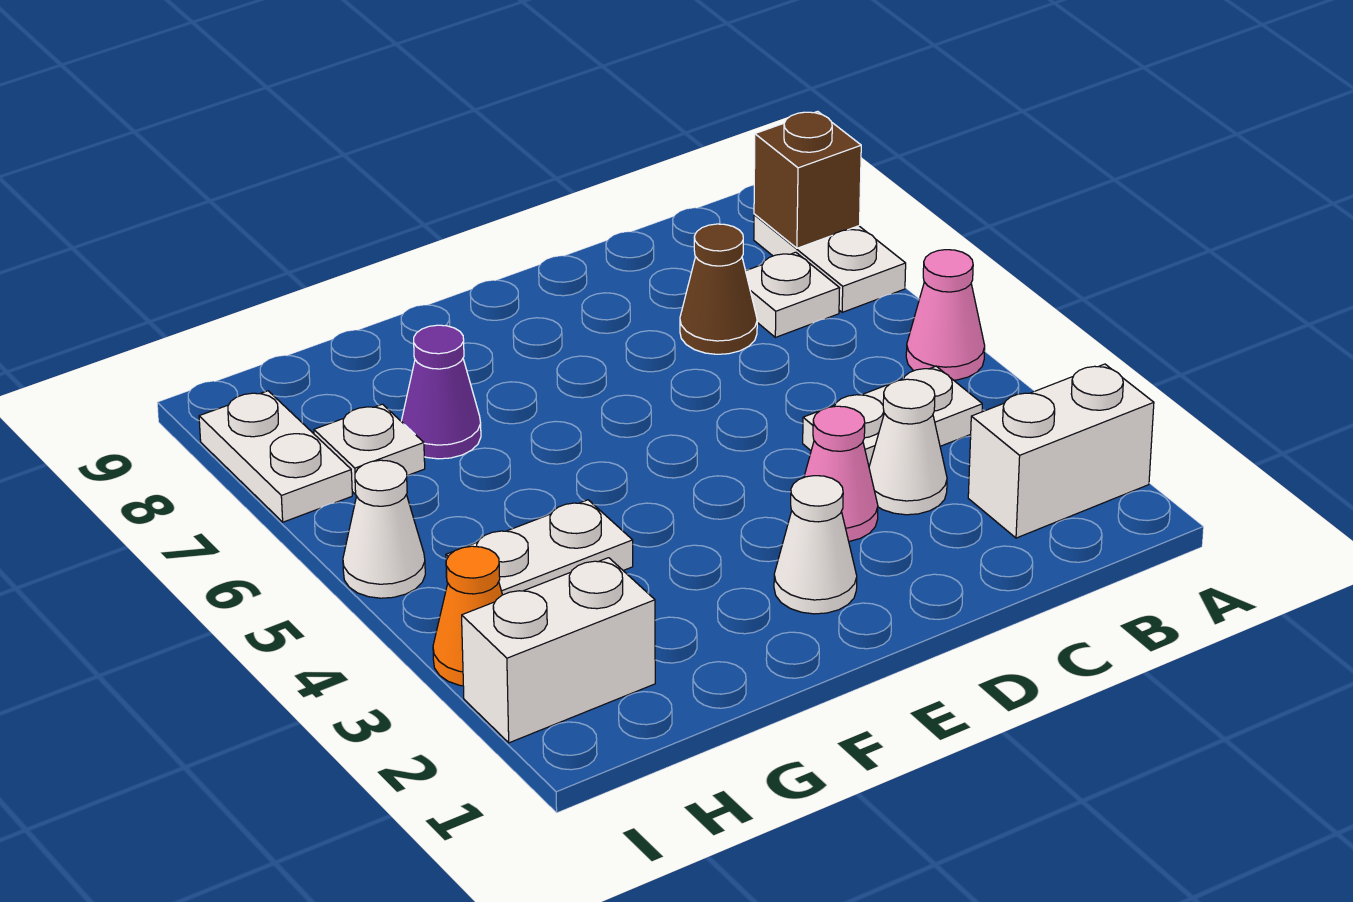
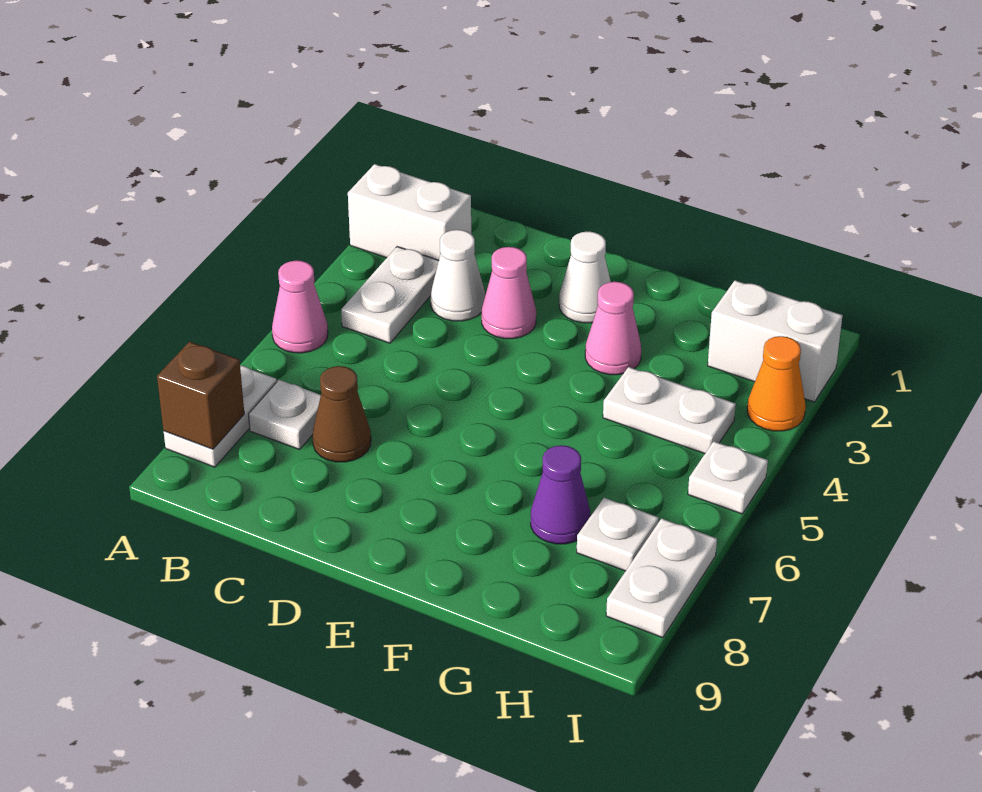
white plate B4:C4 level 1 -> white plate B3:B4 level 1
none -> pink cone F3 level 1
white cone I5 level 1 -> white plate I5 level 1

